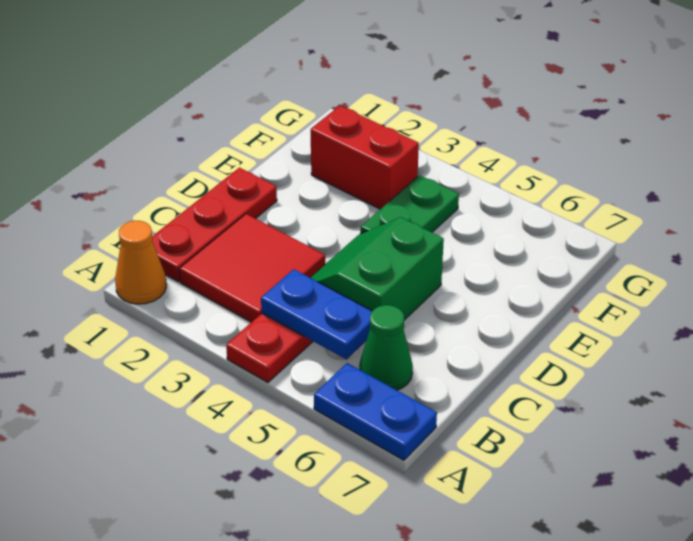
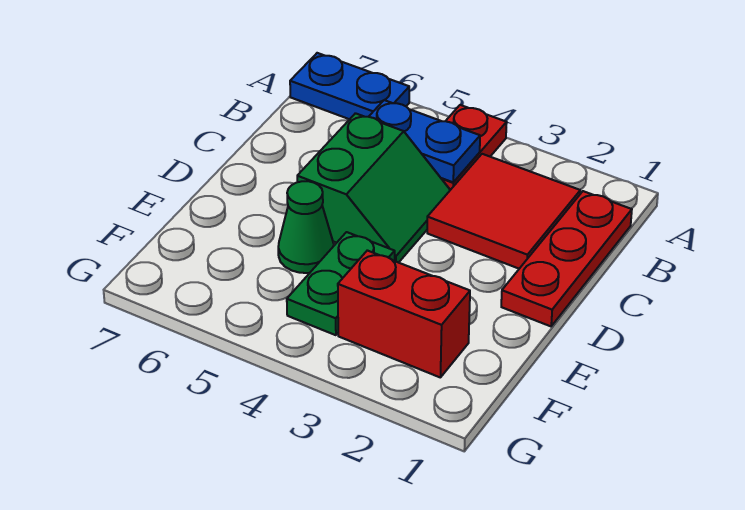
orange cone A1 level 1 -> none
green cone B6 level 1 -> green cone E5 level 1

